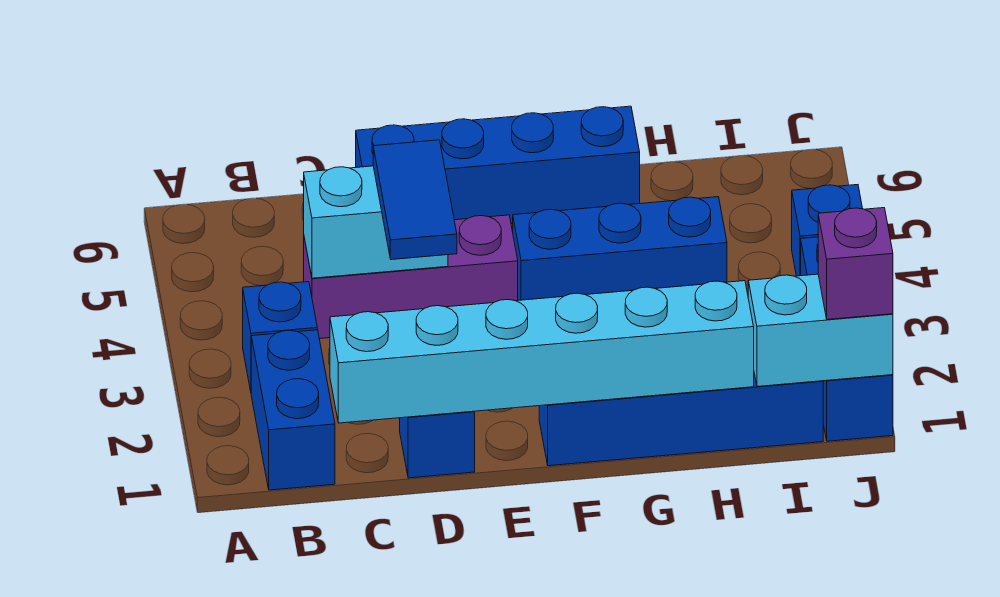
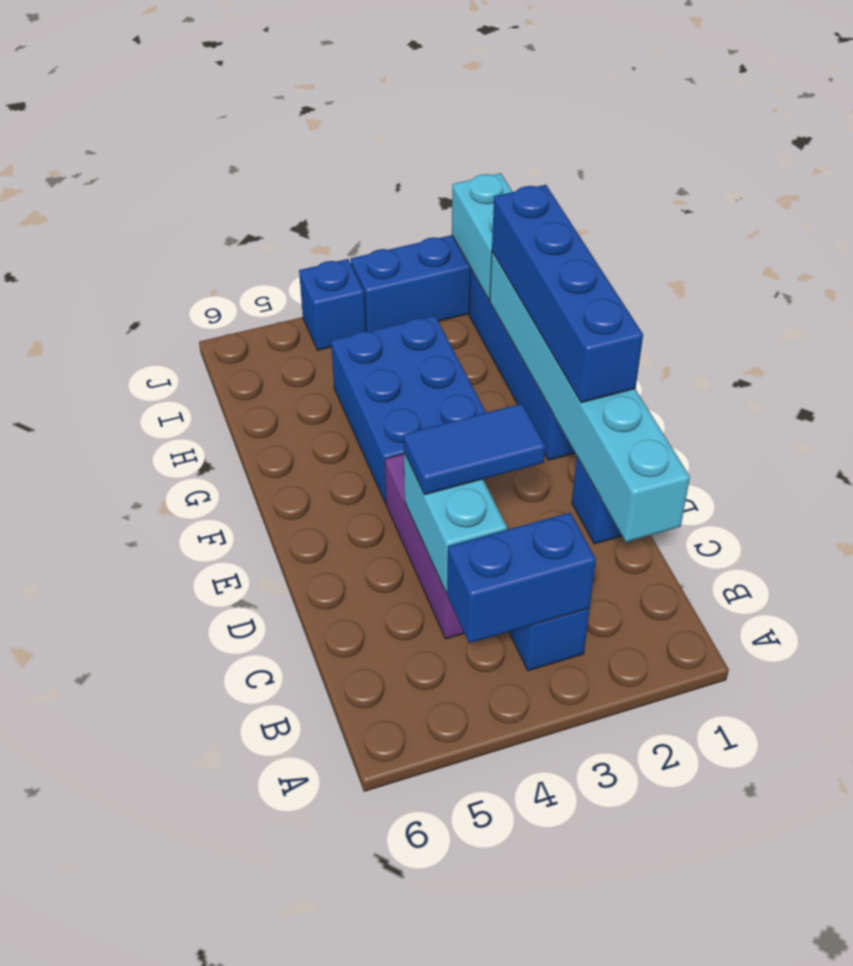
blue brick B1:B2 level 1 -> blue brick B3:B4 level 2
blue brick D6:G6 level 1 -> blue brick E1:H1 level 3
blue brick F4:H4 level 1 -> blue brick F3:H4 level 1
purple brick J1 level 3 -> none

